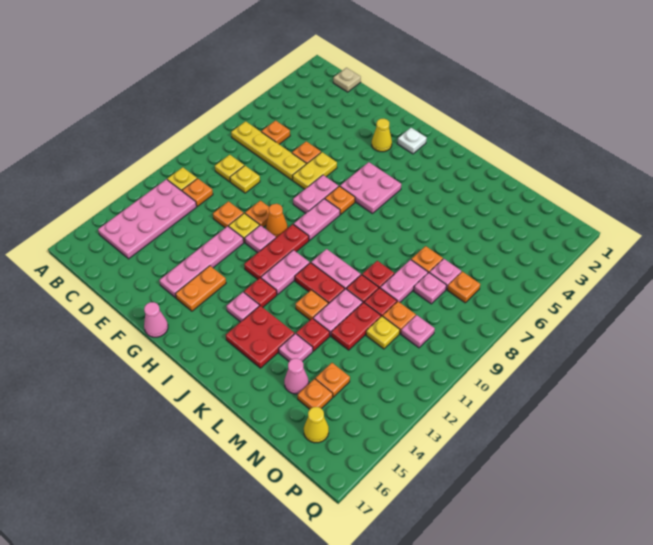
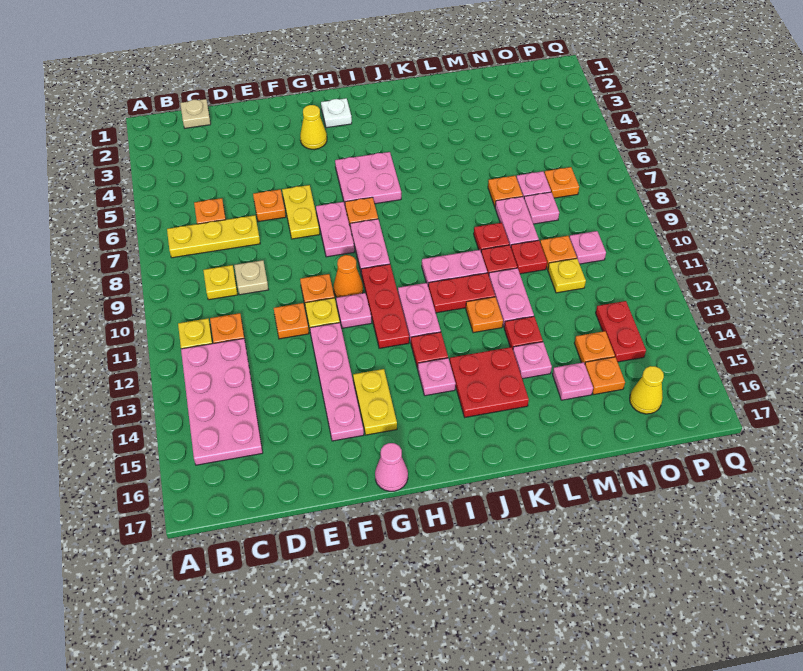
yellow plate B7:E7 level 1 -> yellow plate B7:D7 level 1
yellow plate D9 level 1 -> tan plate D9 level 1
orange plate G14:G15 level 1 -> yellow plate G14:G15 level 1
red plate M11:M12 level 1 -> red plate O13:O14 level 1
pink cone M15 level 1 -> pink plate M15 level 1

